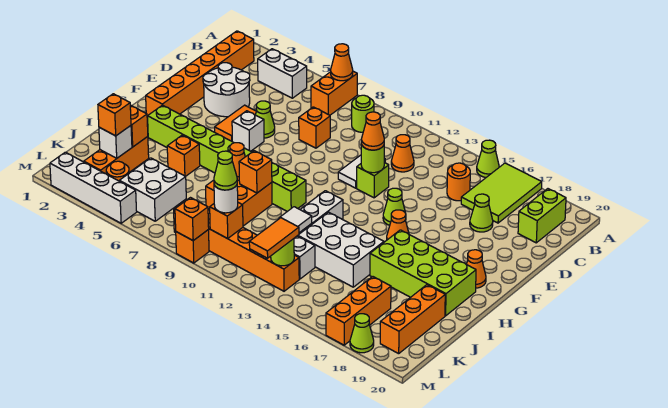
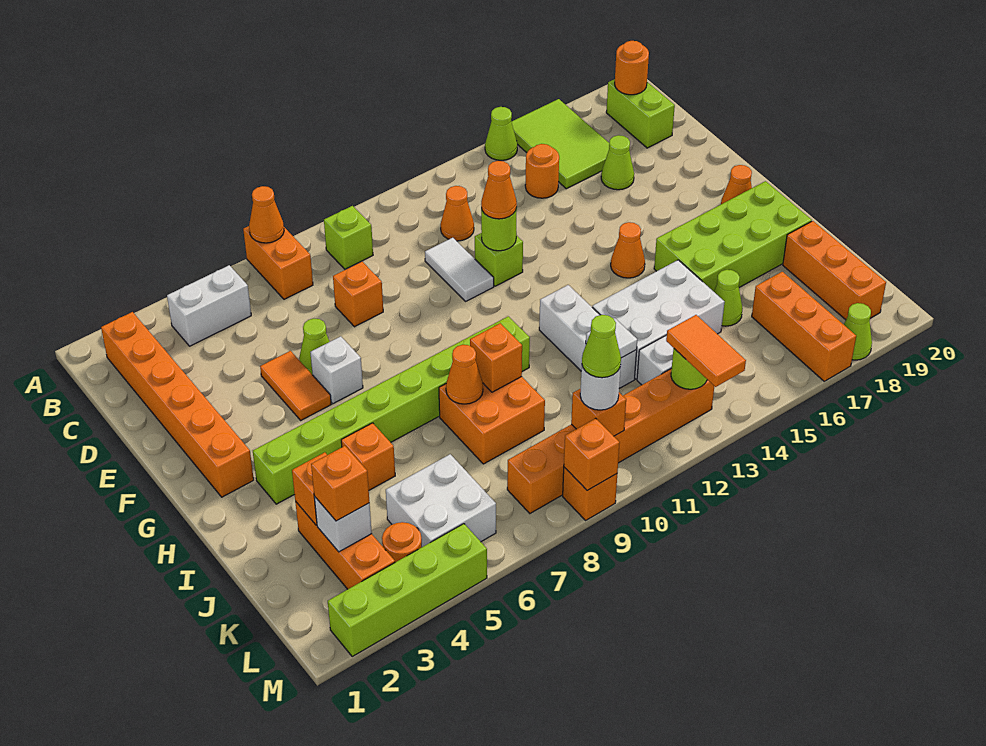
lime round brick B9 level 1 -> lime brick B9 level 1
none -> orange round brick B19 level 2
white round brick D3:E4 level 1 -> none
lime cone F14 level 1 -> lime cone J16 level 1
white brick M2:M5 level 1 -> lime brick M2:M5 level 1

